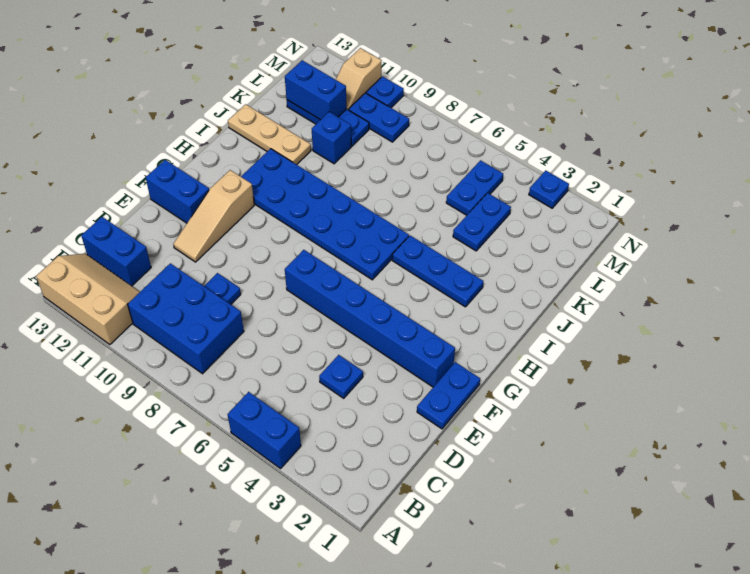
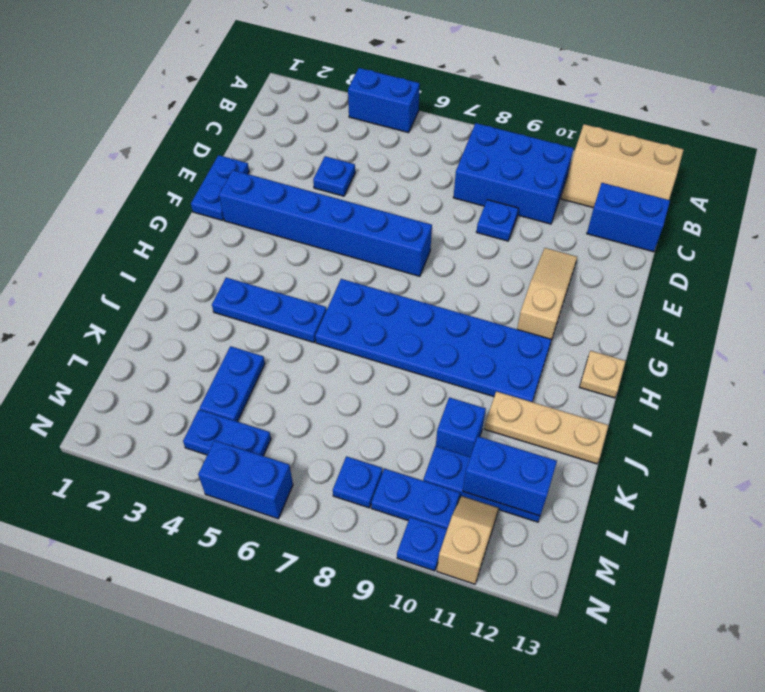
blue brick F12:F13 level 1 -> blue brick N5:N6 level 1
none -> tan plate H13 level 1
blue plate L5:M5 level 1 -> blue plate M4:M5 level 1
blue plate N3 level 1 -> blue plate M8 level 1

